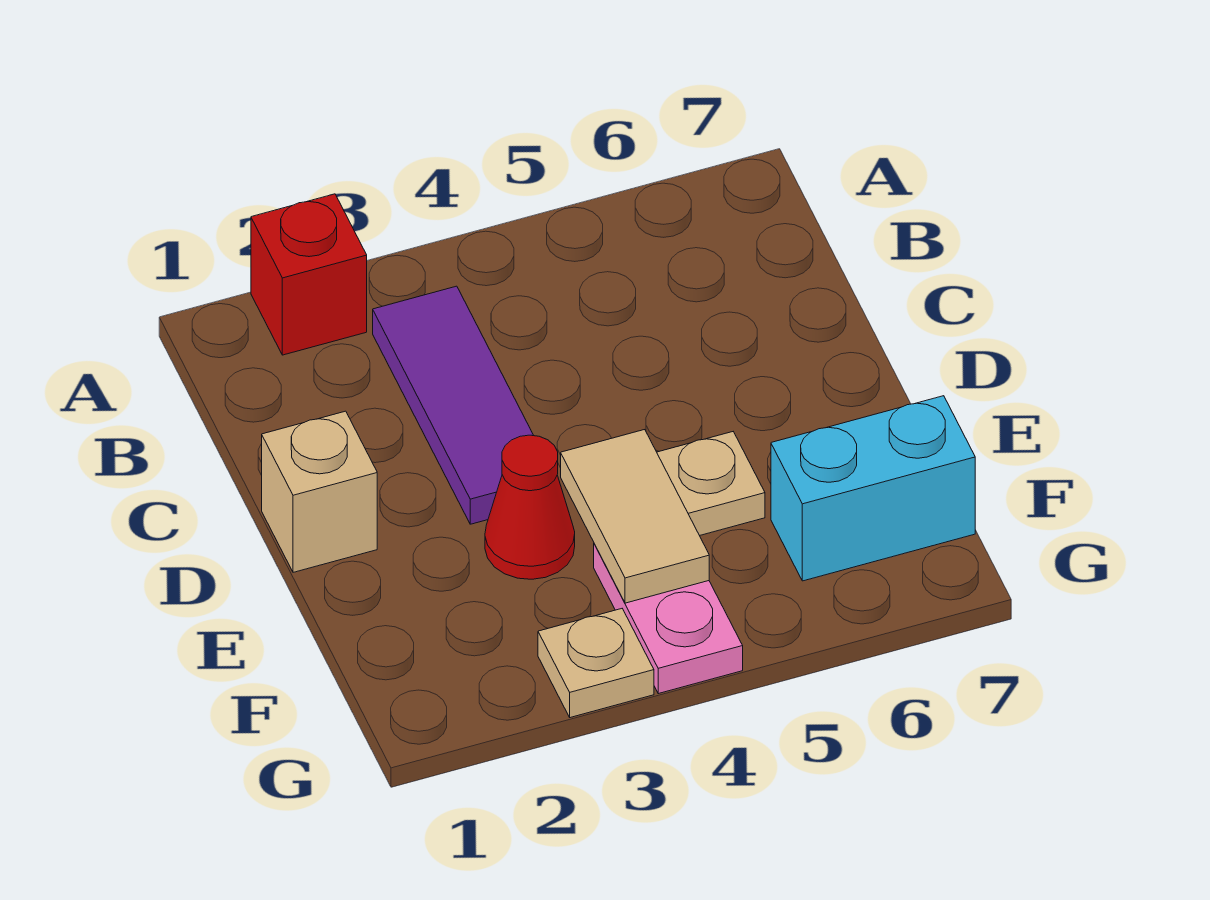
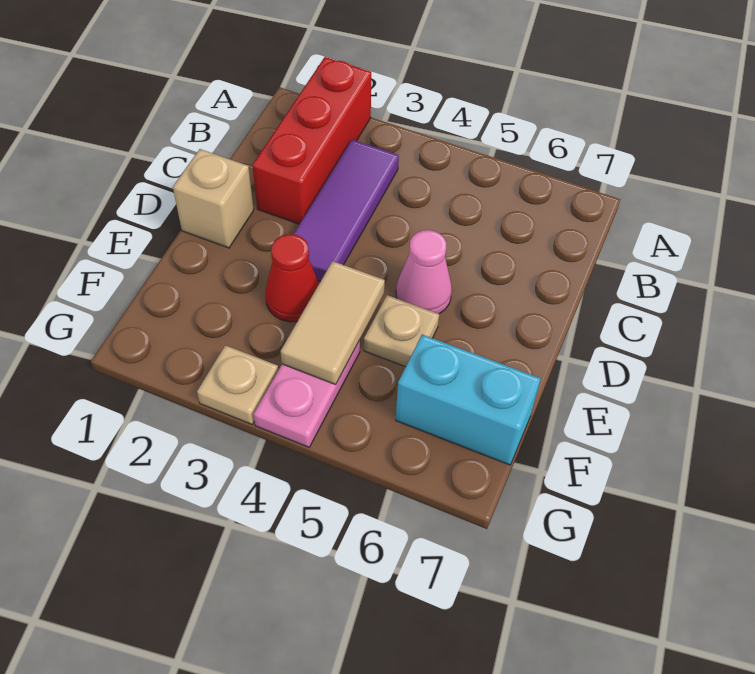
red brick A2 level 1 -> red brick A2:C2 level 1
none -> pink cone D5 level 1

